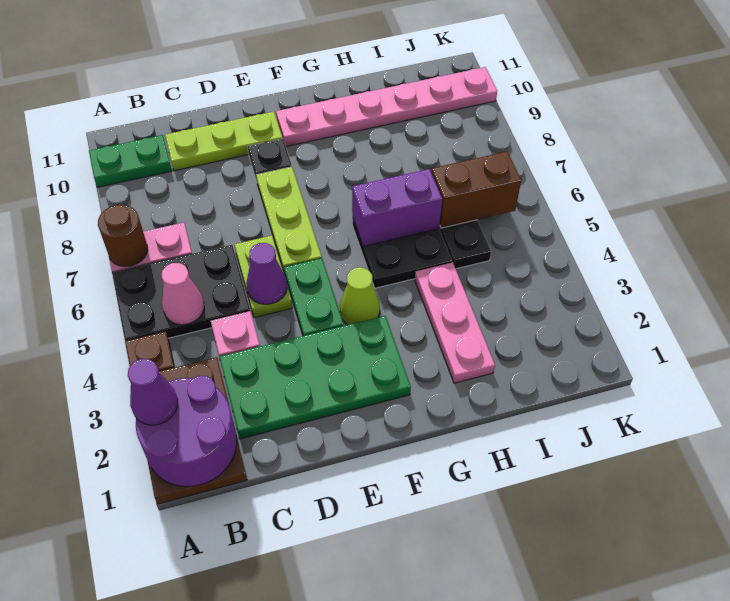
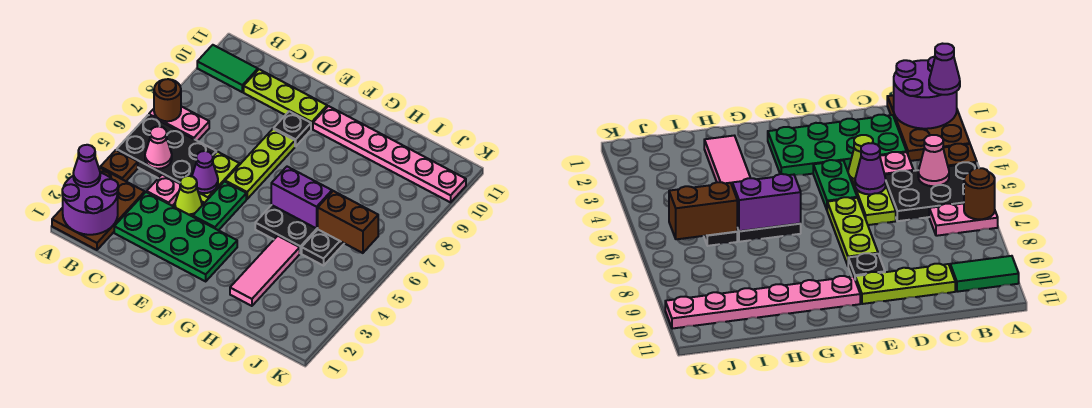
green plate A10:B10 level 1 -> green tile A10:B10 level 1
lime cone F4 level 1 -> lime cone D4 level 1
pink plate H2:H4 level 1 -> pink tile H2:H4 level 1

